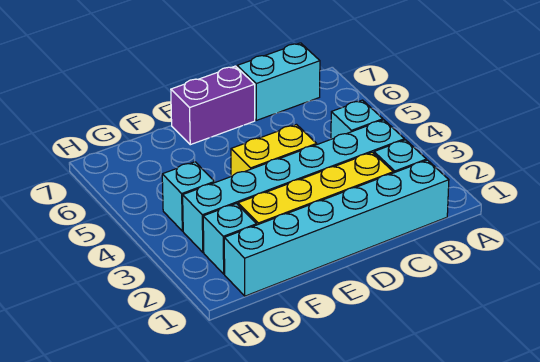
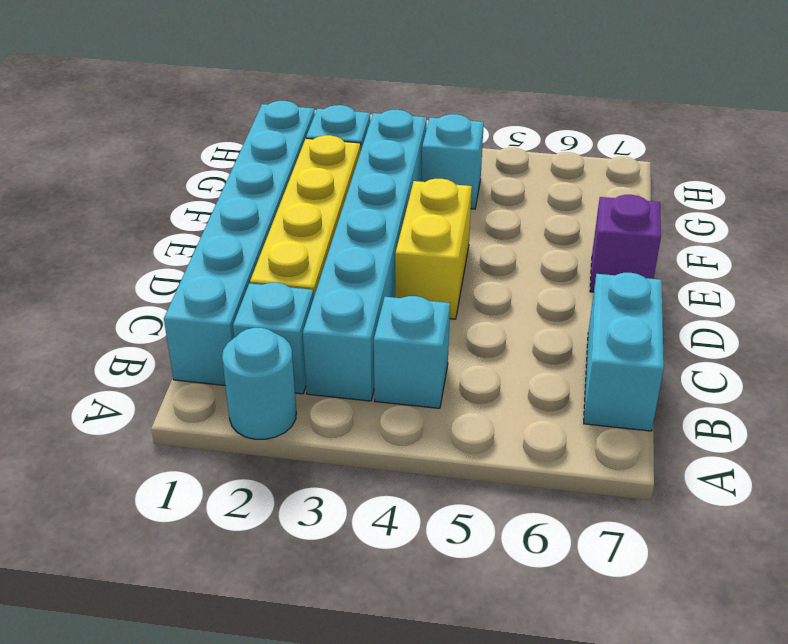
none -> cyan round brick A2 level 1
purple brick D7:E7 level 1 -> purple brick E7 level 1

